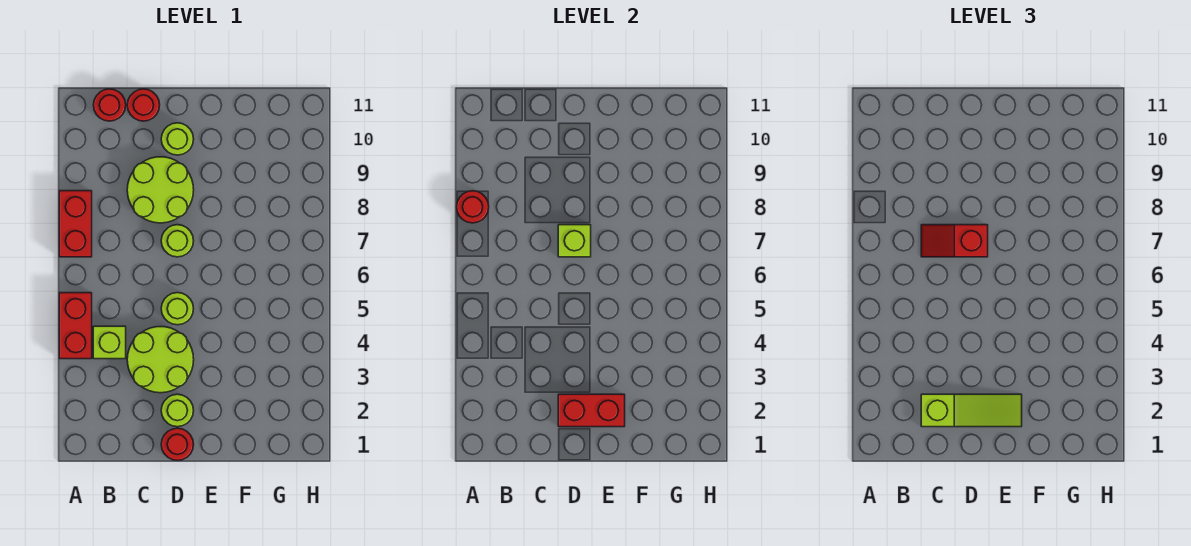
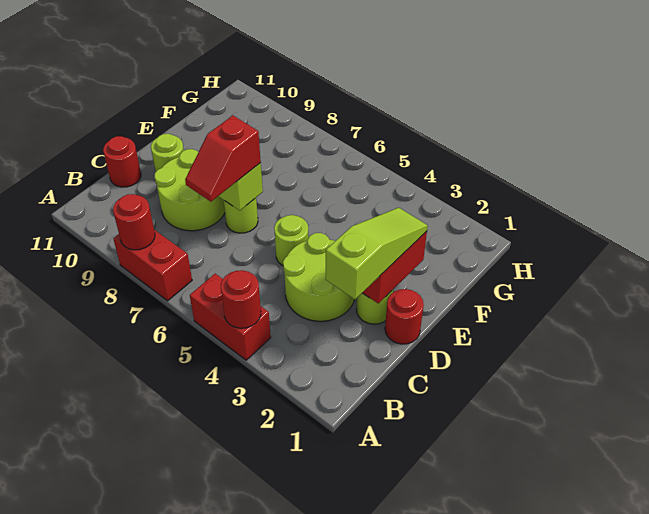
lime brick B4 level 1 -> none
red round brick B11 level 1 -> red round brick A4 level 2

